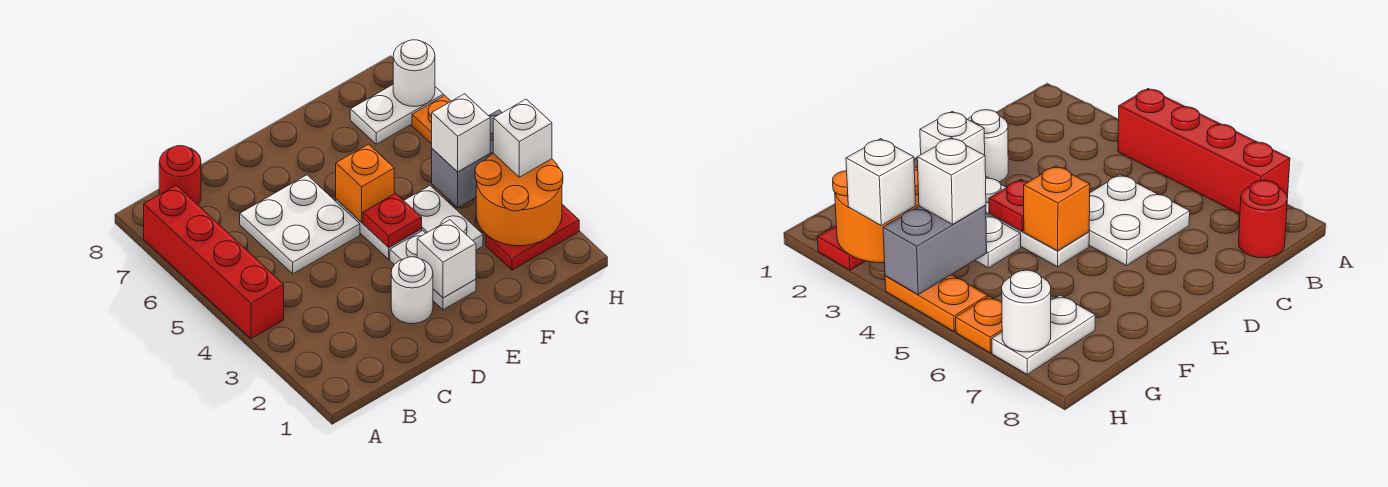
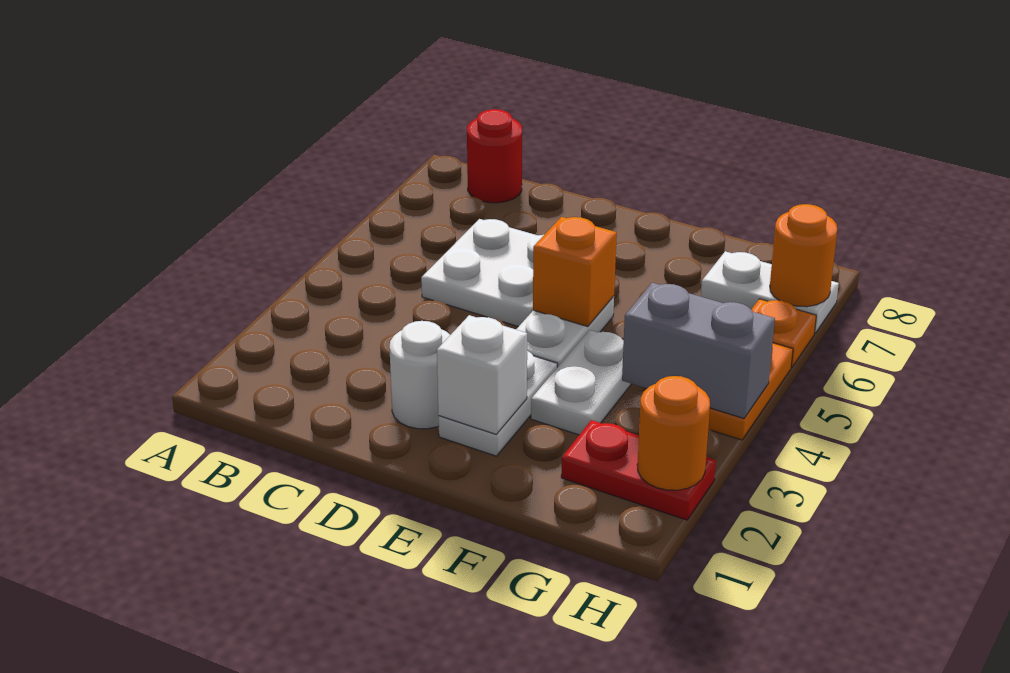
red brick A4:A7 level 1 -> none
red plate E4 level 2 -> none
orange round brick G2:H3 level 2 -> orange round brick H2 level 2
white brick G4 level 3 -> none
white brick H3 level 3 -> none
white round brick H7 level 2 -> orange round brick H7 level 2

